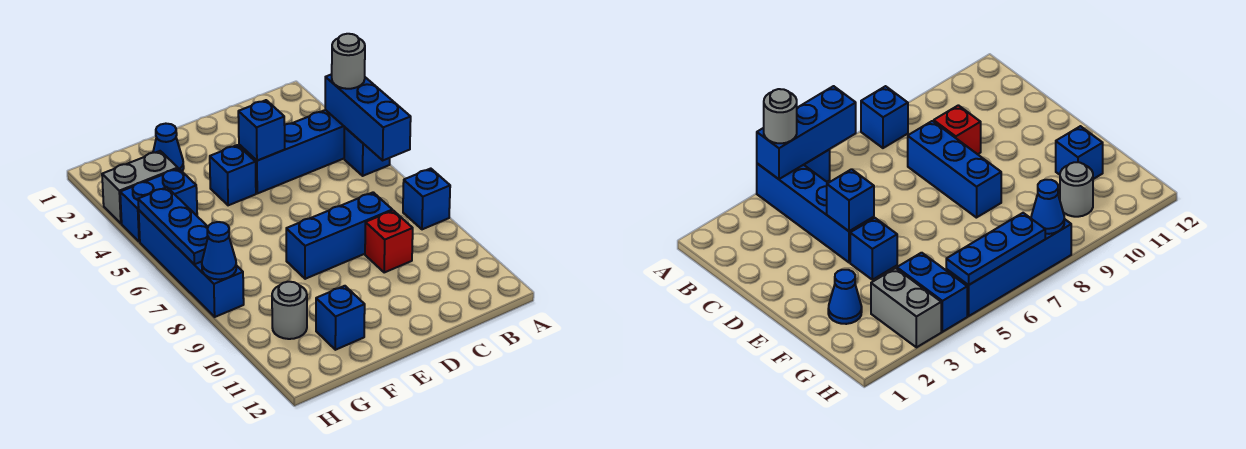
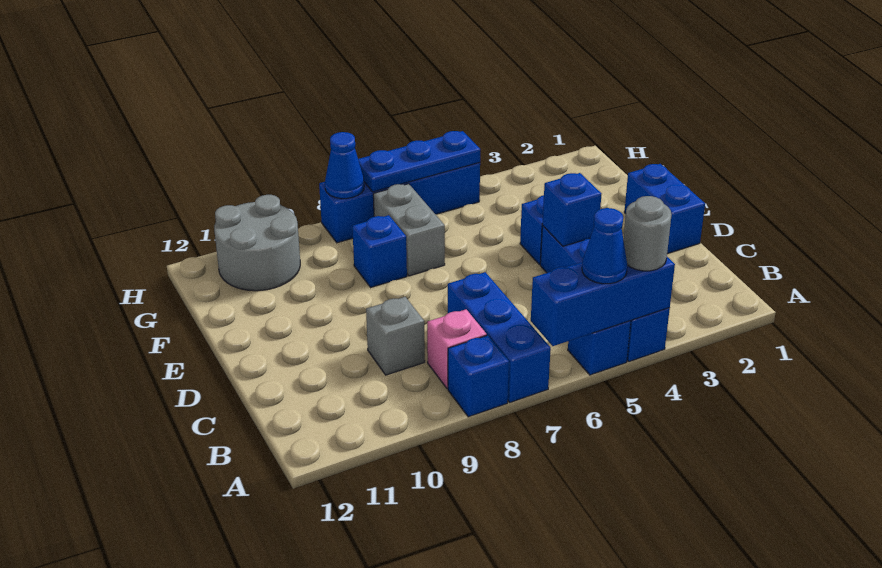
none -> pink brick B8 level 1
blue brick C8:E8 level 1 -> blue brick A7:C7 level 1
red brick C9 level 1 -> grey brick C9 level 1
blue cone F2 level 1 -> blue cone A5 level 3
blue brick F11 level 1 -> blue brick F8 level 1
grey brick G3:H3 level 1 -> grey brick F7:G7 level 1
blue brick G4:H4 level 1 -> blue brick D1:E1 level 1
grey round brick G10 level 1 -> grey round brick G10:H11 level 1

